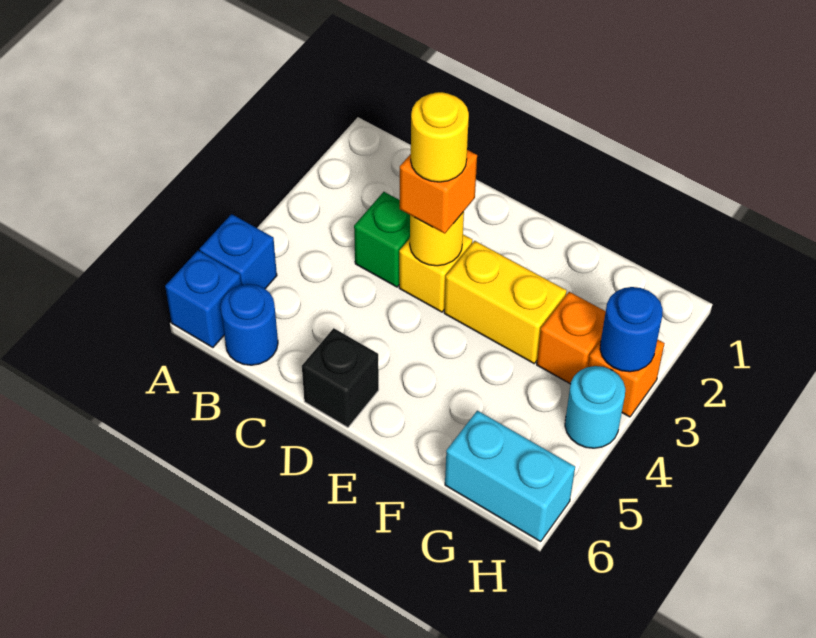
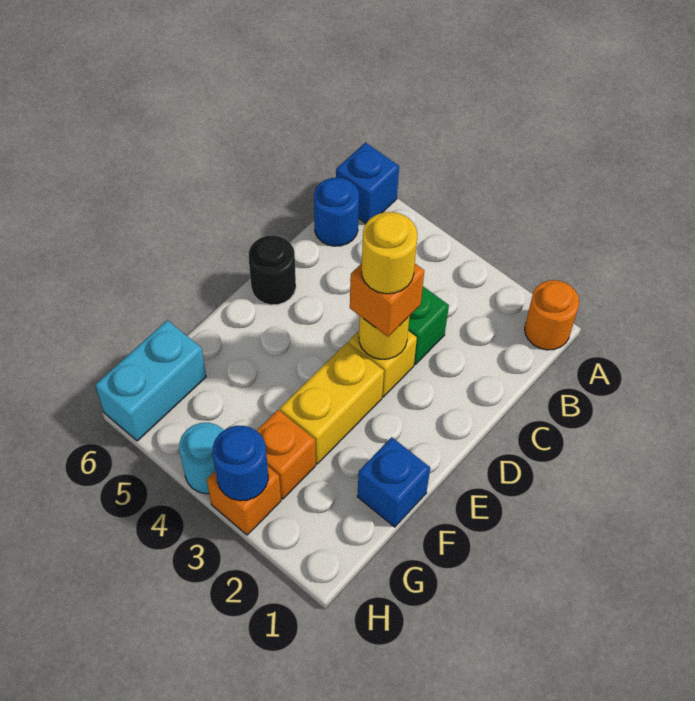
none -> orange round brick A1 level 1
blue brick A5 level 1 -> blue brick F1 level 1
black brick D6 level 1 -> black round brick D6 level 1

